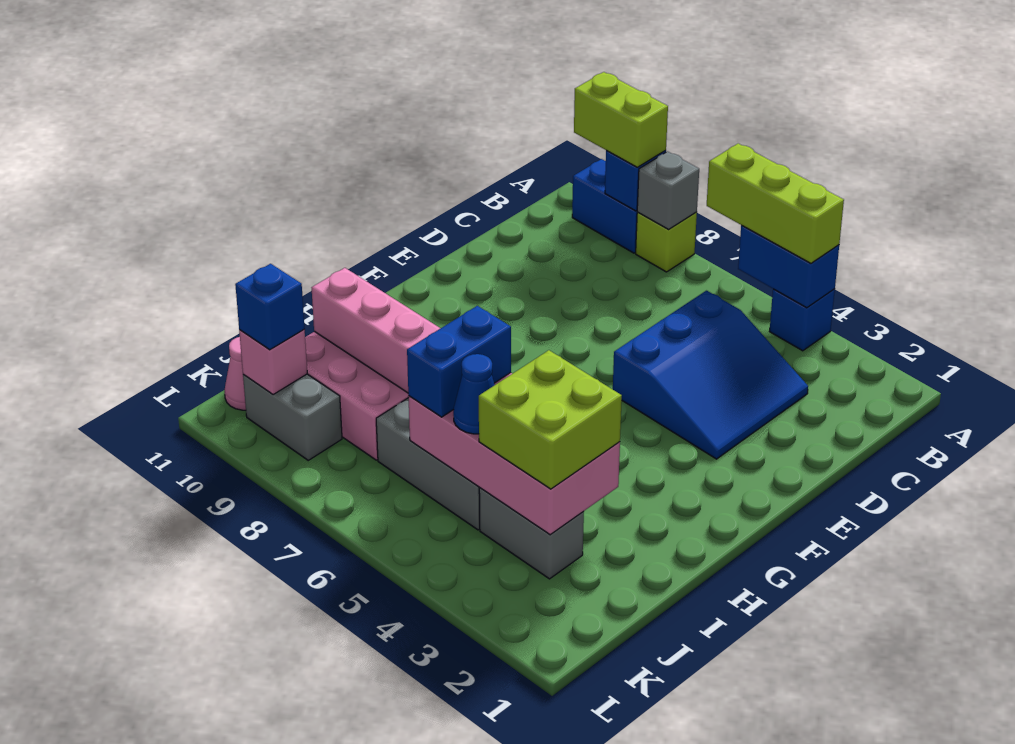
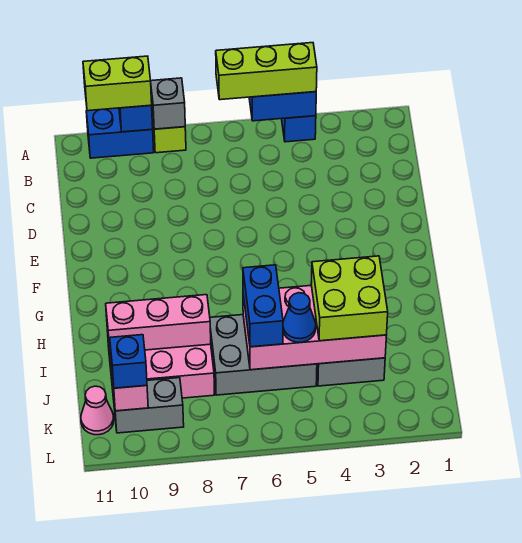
blue slope C3:E5 level 1 top 5 -> none

